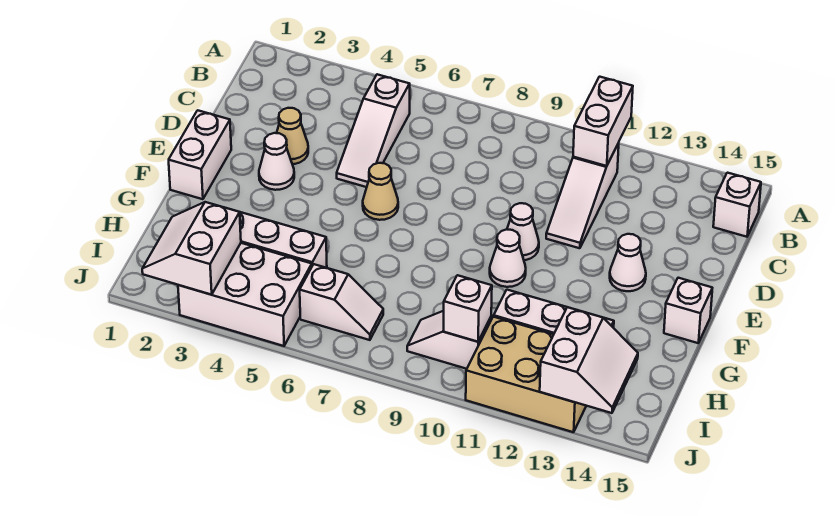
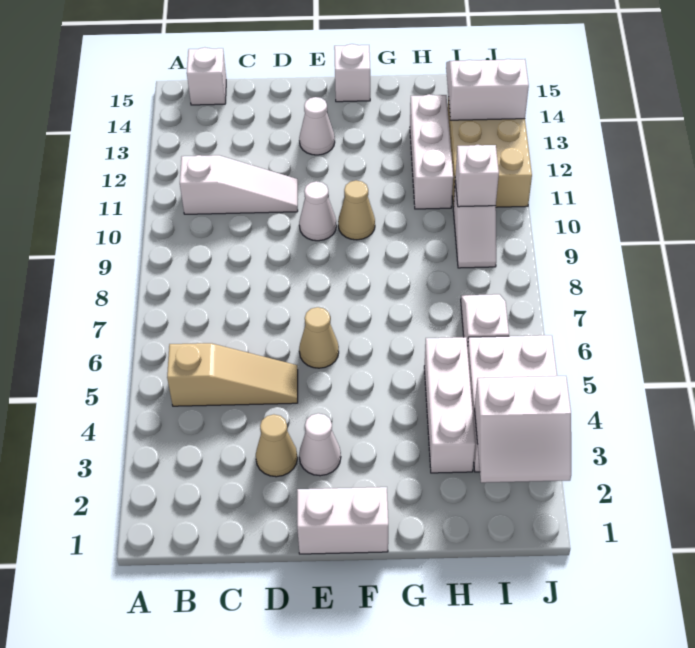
white brick A11:B11 level 2 -> none
white slope B5:D5 level 1 top B -> tan slope B5:D5 level 1 top B
white cone F10 level 1 -> tan cone F10 level 1

